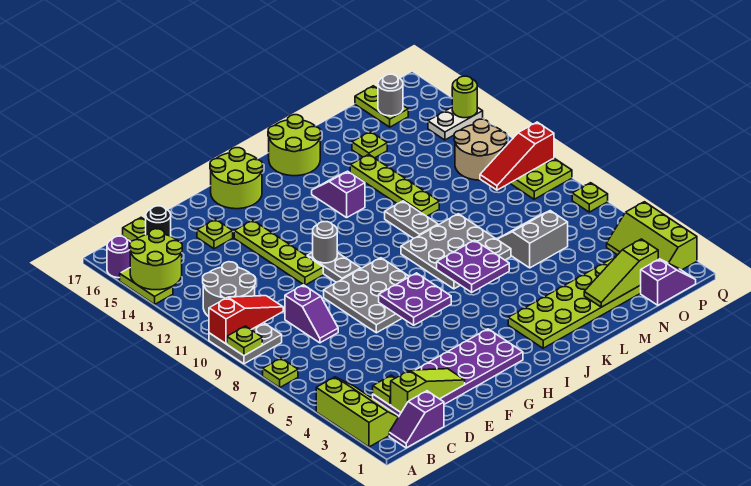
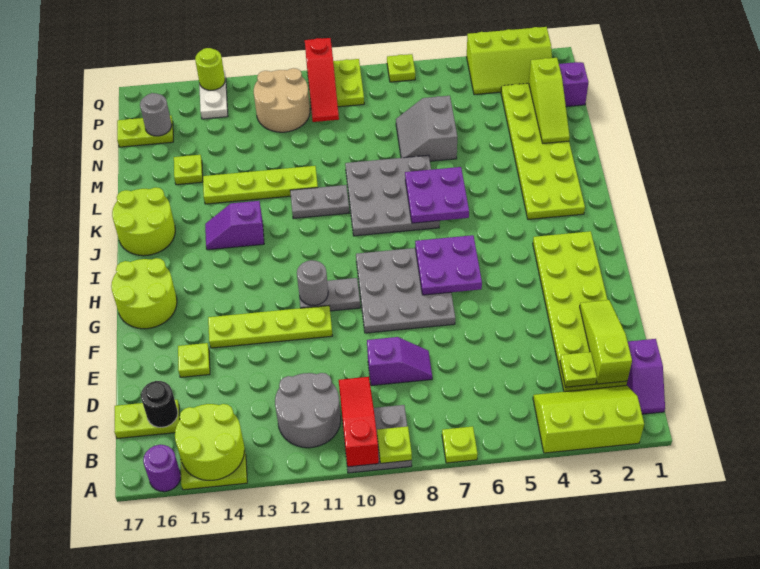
purple plate C2:H3 level 1 -> lime plate C2:H3 level 1

